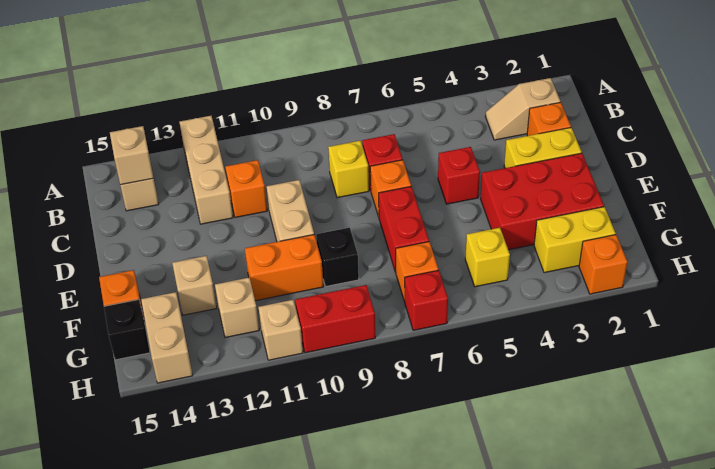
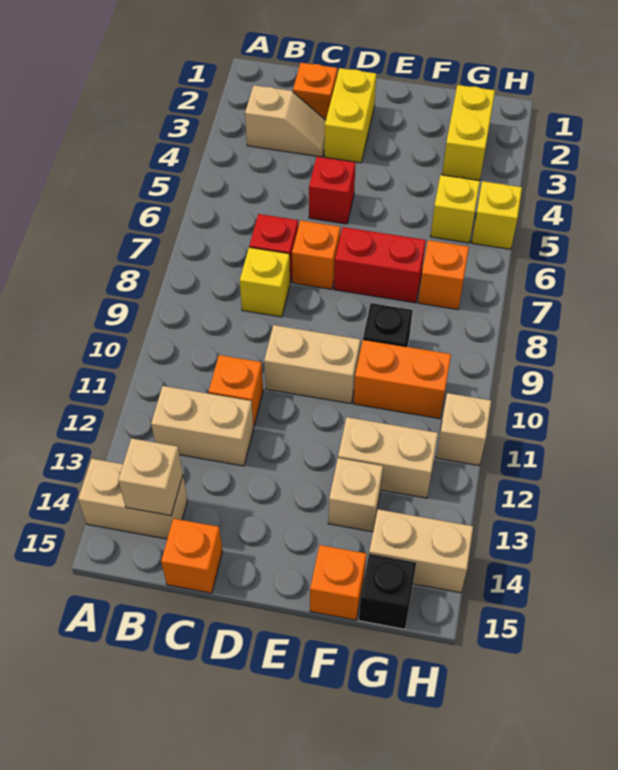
tan brick A12:C12 level 1 -> tan brick B12:C12 level 1
tan slope B2:B3 level 1 top 2 -> tan slope B3:C3 level 1 top B
red brick E2:F4 level 1 -> none
orange brick F10:F11 level 1 -> orange brick F10:G10 level 1
tan brick G12 level 1 -> tan brick F12:G12 level 1
orange brick H2 level 1 -> orange brick C15 level 1
none -> yellow brick H5 level 1
red brick H7 level 1 -> none
red brick H9:H10 level 1 -> none

